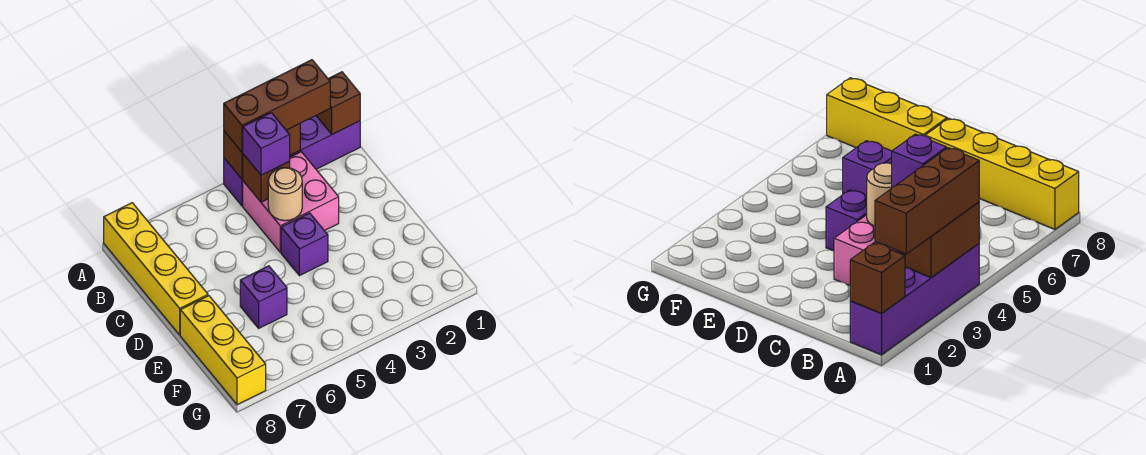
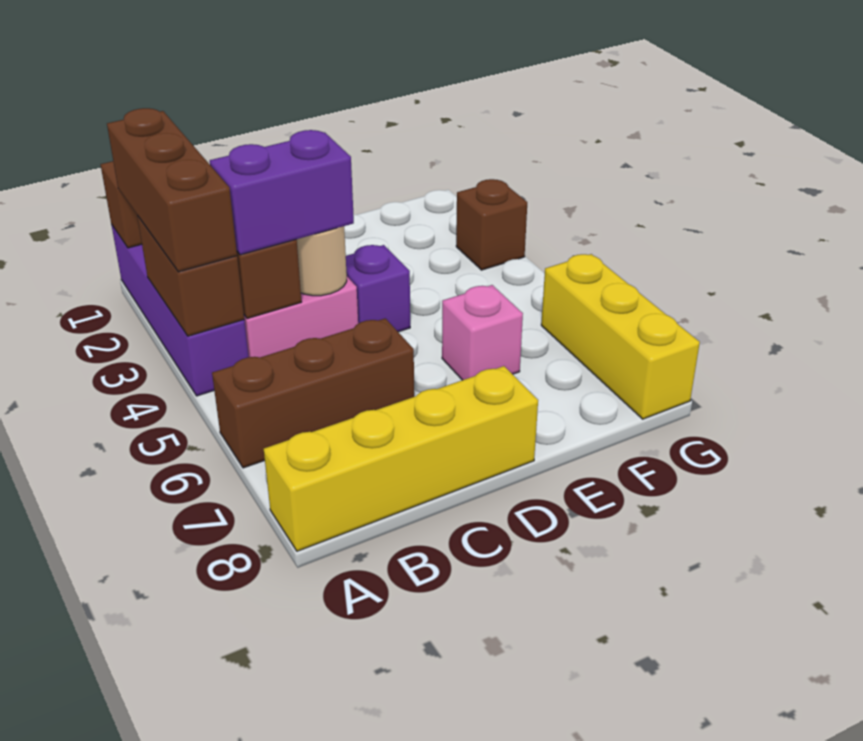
none -> brown brick A6:C6 level 1
purple brick B4 level 3 -> purple brick B4:C4 level 3
purple brick E6 level 1 -> pink brick E6 level 1
yellow brick E8:G8 level 1 -> yellow brick G6:G8 level 1
none -> brown brick G3 level 1

